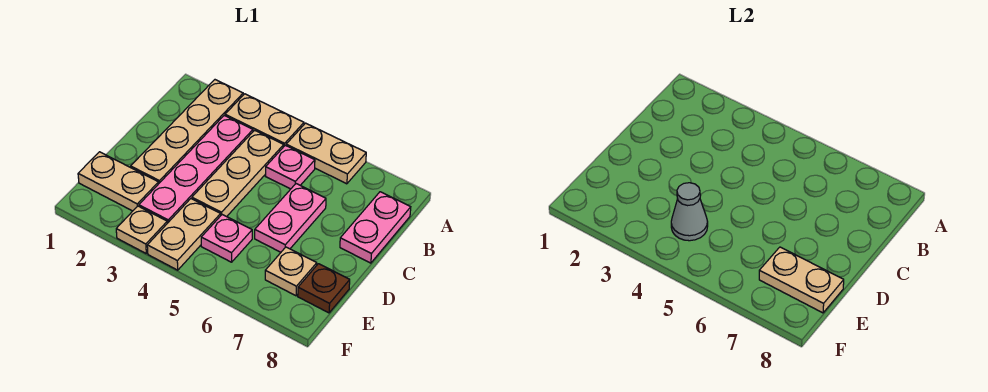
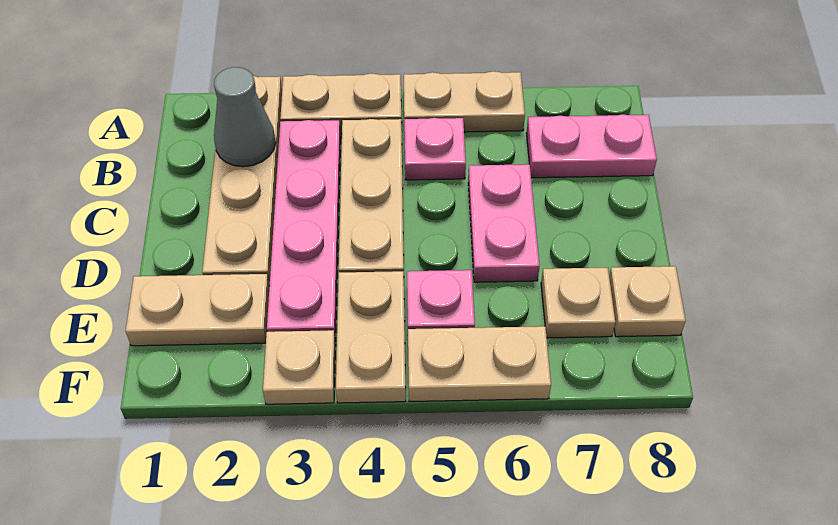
pink plate B8:C8 level 1 -> pink plate B7:B8 level 1
grey cone E4 level 2 -> grey cone B2 level 2
tan plate E7:E8 level 2 -> tan plate F5:F6 level 1
brown plate E8 level 1 -> tan plate E8 level 1

